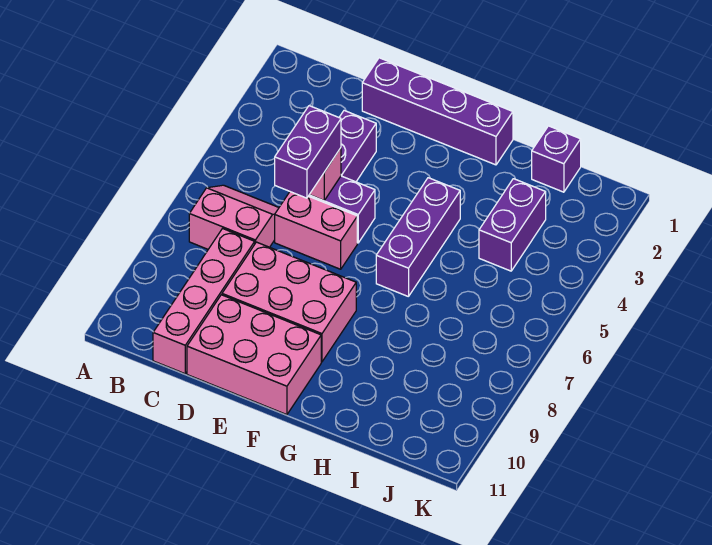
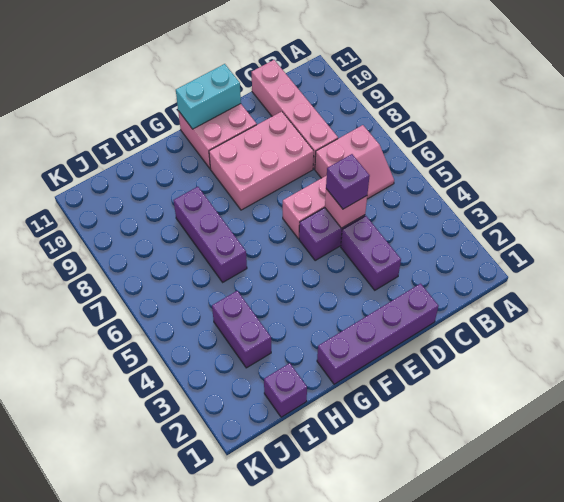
purple brick D5:D6 level 3 -> purple brick D5 level 3
pink brick D10:F11 level 1 -> pink brick E10:F11 level 1
none -> cyan brick E11:F11 level 2
purple brick G4:G6 level 1 -> purple brick H6:H8 level 1

